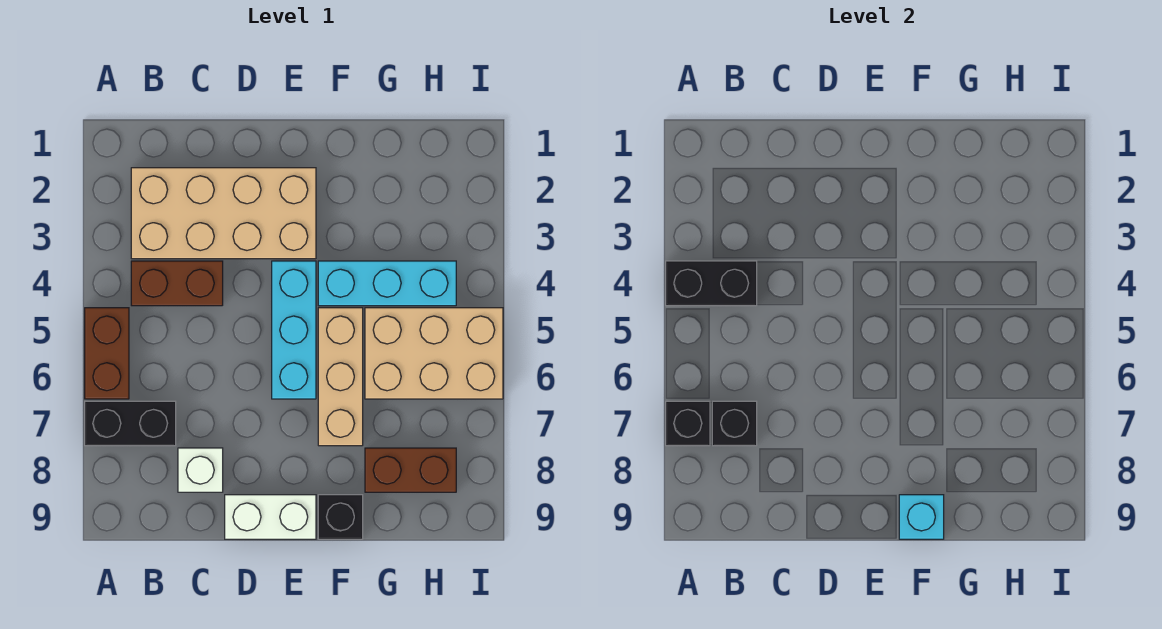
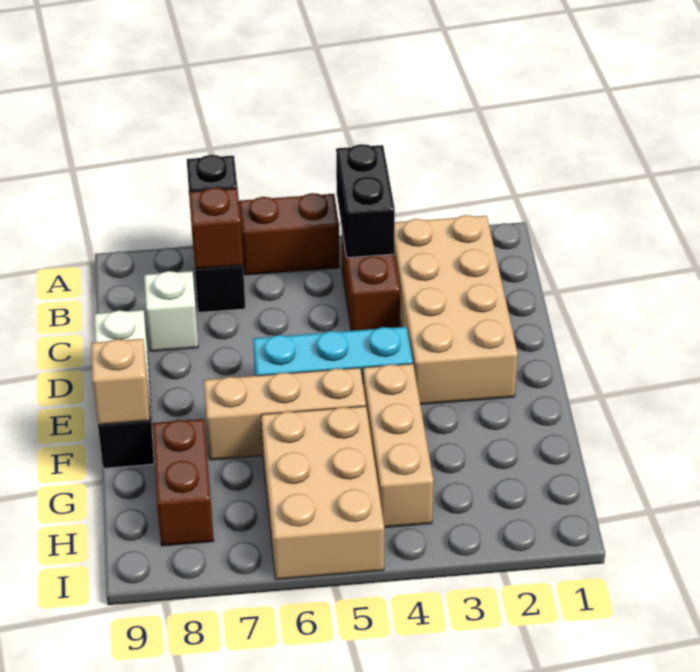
black brick B7 level 2 -> brown brick B7 level 2
cyan brick F4:H4 level 1 -> tan brick F4:H4 level 1
cyan brick F9 level 2 -> tan brick F9 level 2

